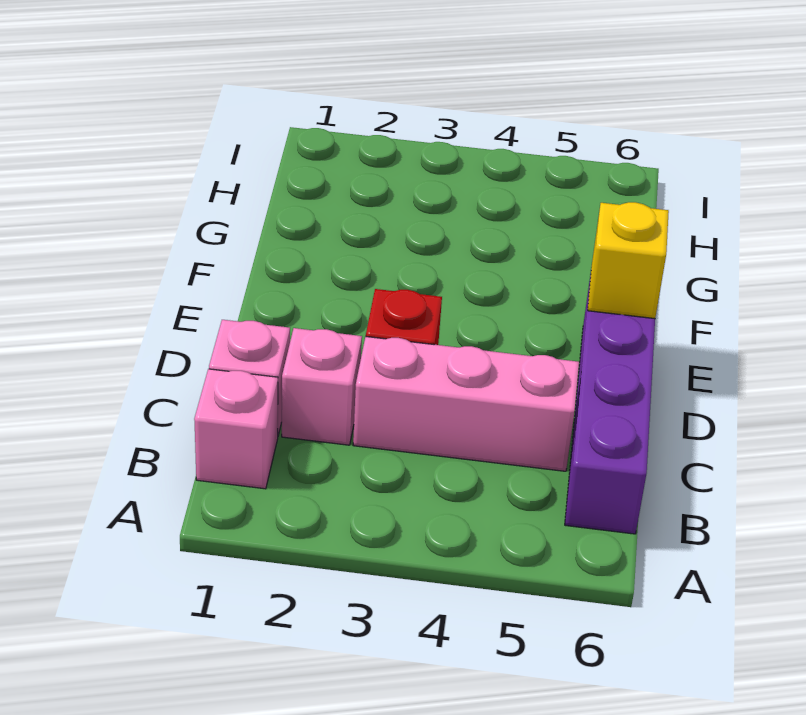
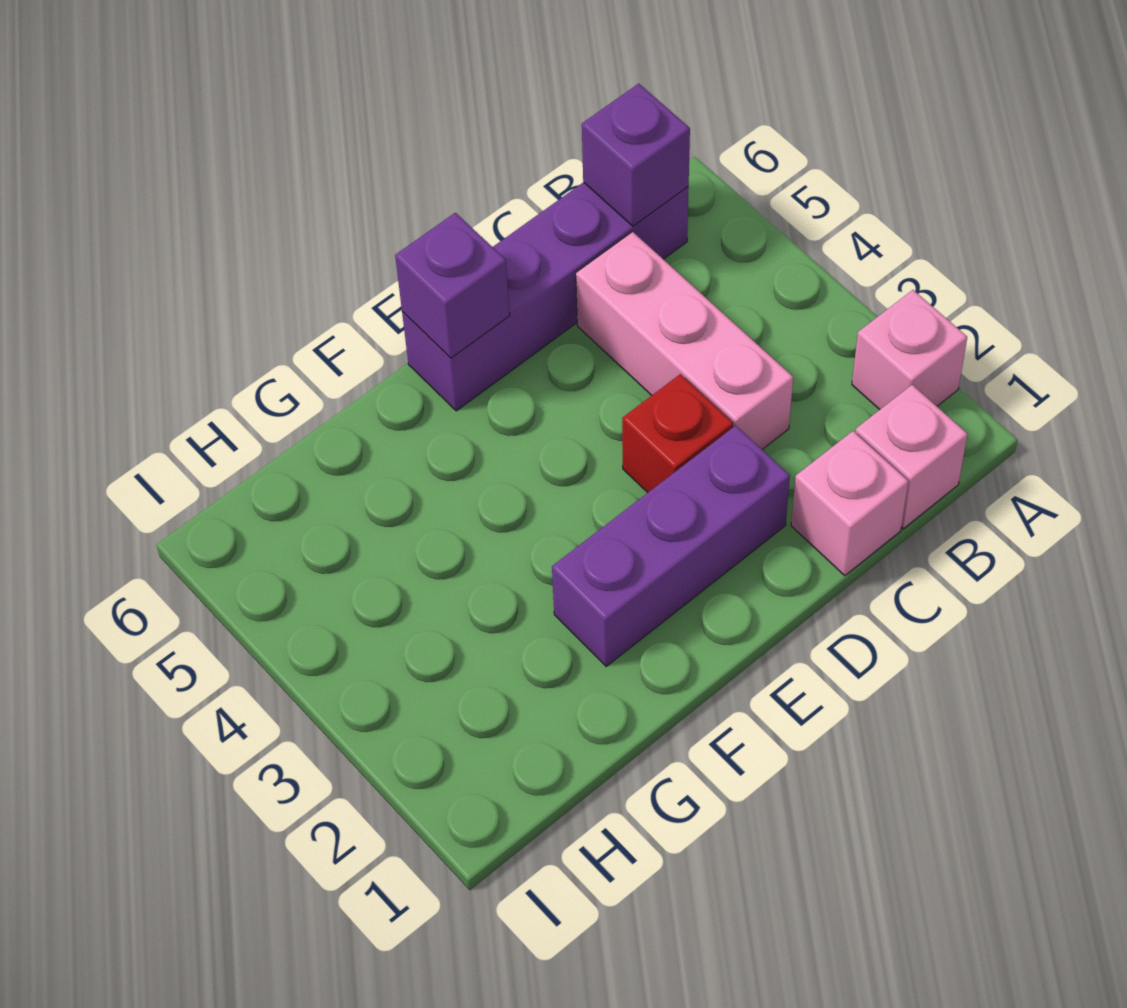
none -> purple brick B6 level 2
pink brick C2 level 1 -> pink brick A2 level 1
none -> purple brick D2:F2 level 1
yellow brick E6 level 2 -> purple brick E6 level 2

